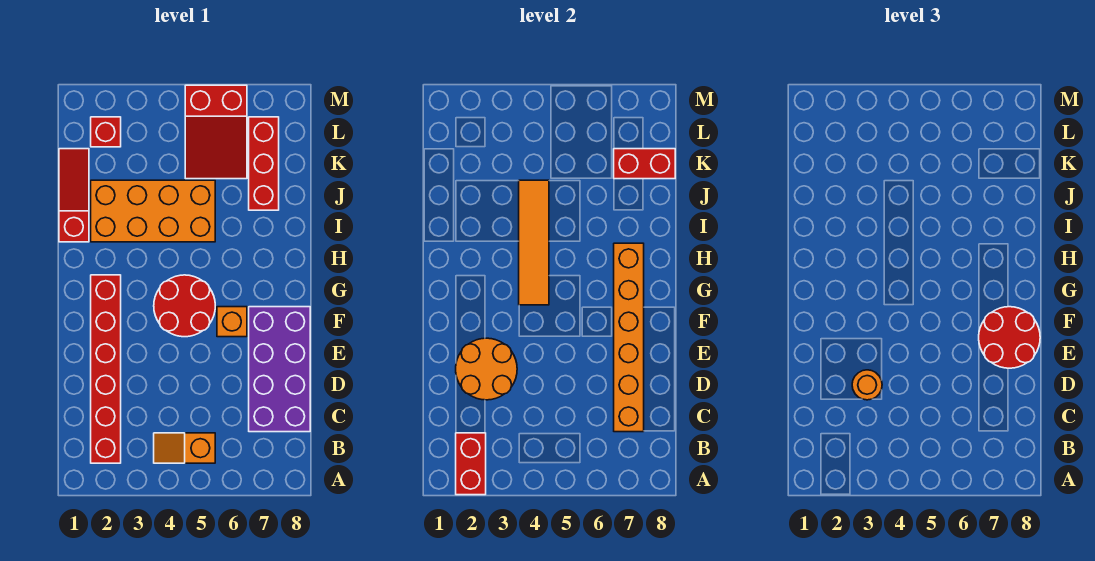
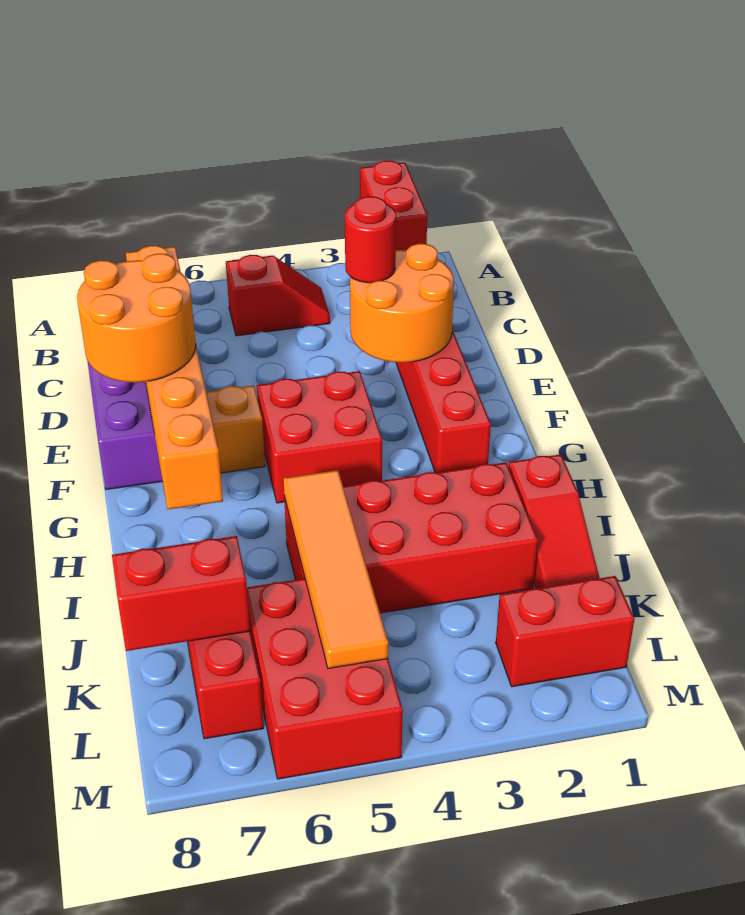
orange slope B4:B5 level 1 top 5 -> red slope B4:B5 level 1 top 5
orange round brick D3 level 3 -> red round brick D3 level 3
red round brick E7:F8 level 3 -> orange round brick E7:F8 level 3
red round brick F4:G5 level 1 -> red brick F4:G5 level 1
orange tile G4:J4 level 2 -> orange tile I5:L5 level 2
orange brick I2:J5 level 1 -> red brick I2:J5 level 1
red slope K5:M6 level 1 top M -> red brick K5:M6 level 1
red brick L2 level 1 -> red brick L1:L2 level 1

